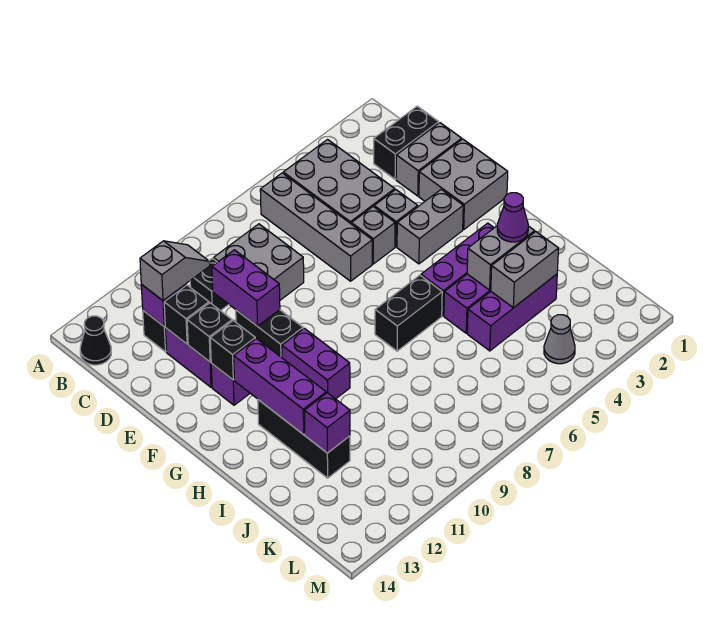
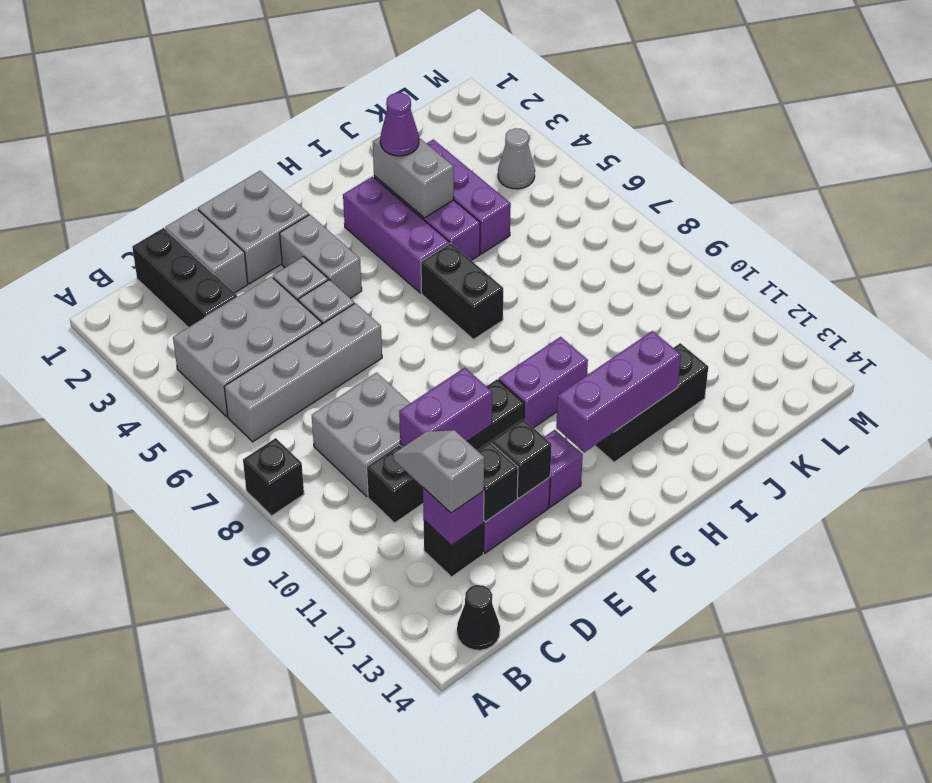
black brick C1:C2 level 1 -> black brick C1:C3 level 1
black brick F12 level 2 -> black brick A8 level 1
grey brick J3:J4 level 2 -> none
purple brick J12 level 2 -> none

